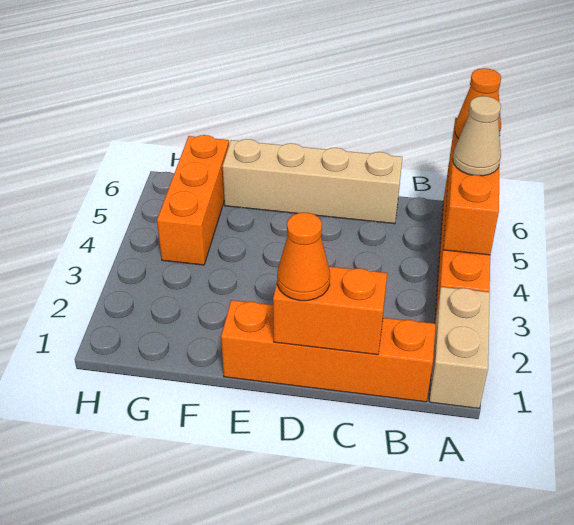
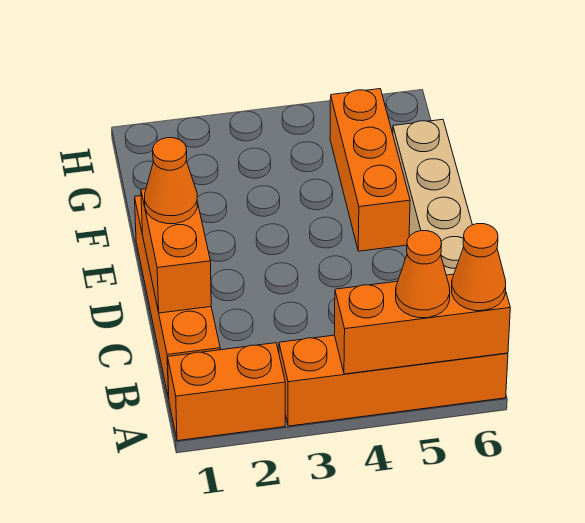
tan brick A1:A2 level 1 -> orange brick A1:A2 level 1
tan cone A5 level 3 -> orange cone A5 level 3
orange brick G4:G6 level 1 -> orange brick E5:G5 level 1

